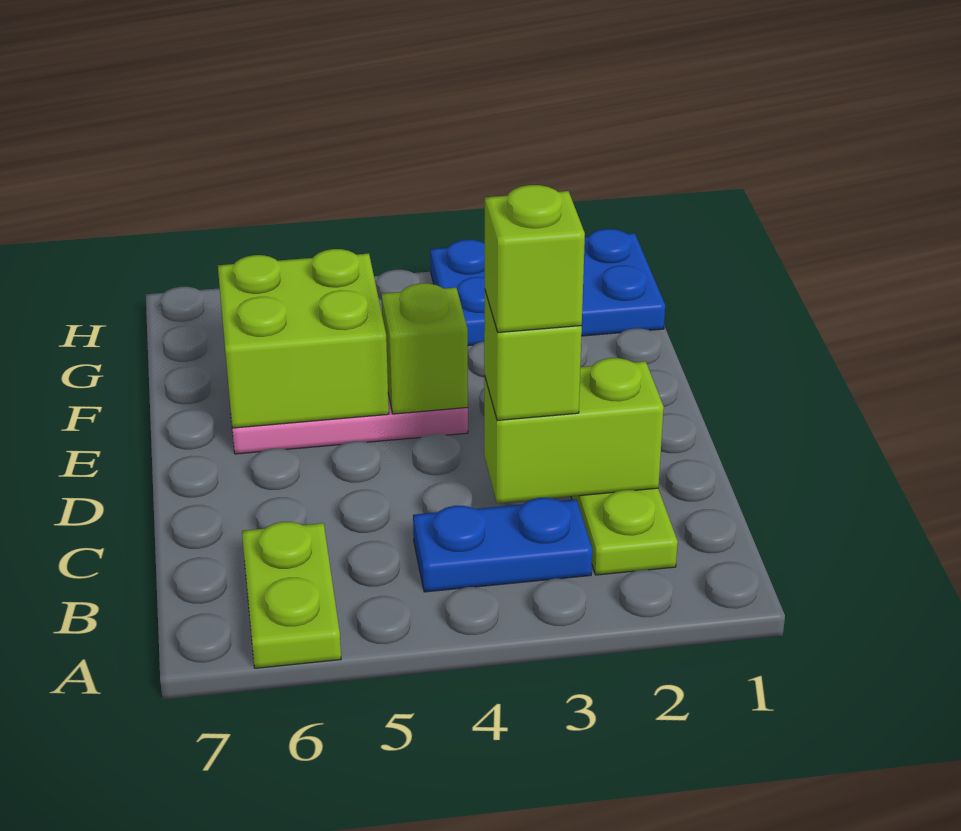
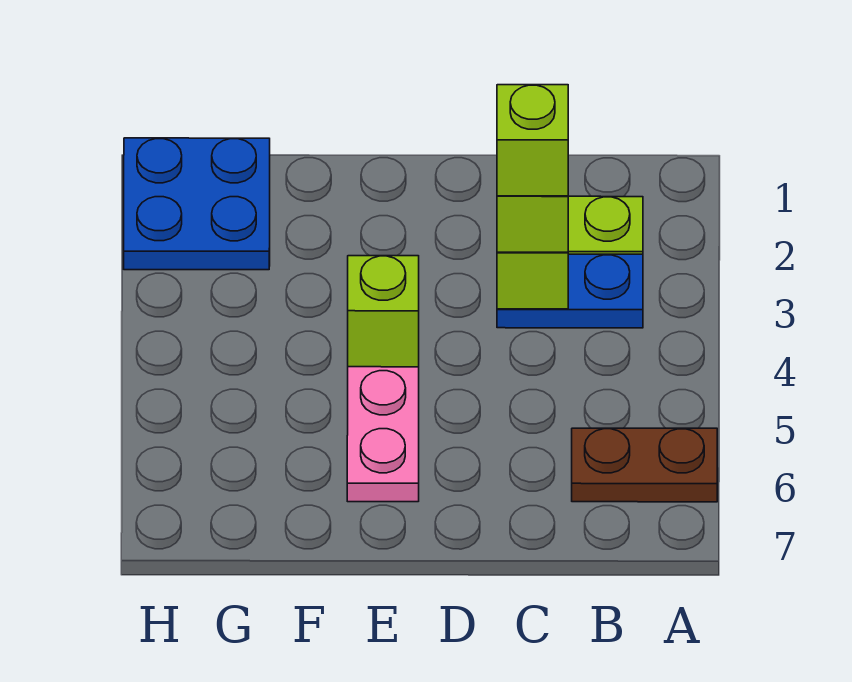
lime plate A6:B6 level 1 -> brown plate A6:B6 level 1
blue plate B3:B4 level 1 -> blue plate B3:C3 level 1
lime brick E5:F6 level 2 -> none
blue plate G1:H3 level 1 -> blue plate G1:H2 level 1

